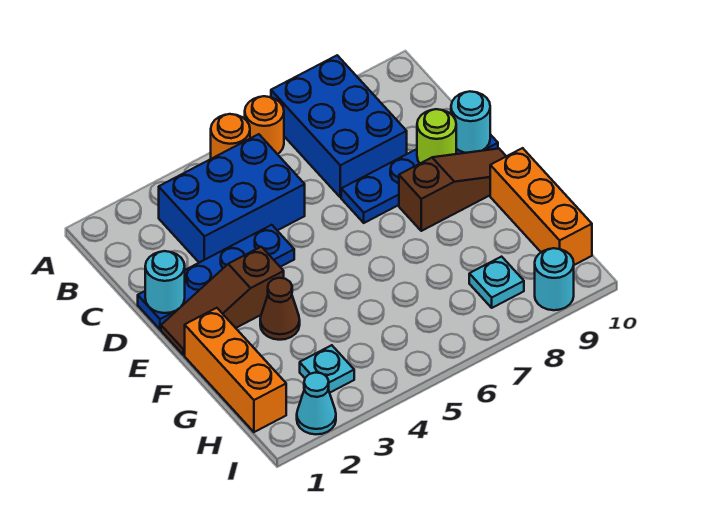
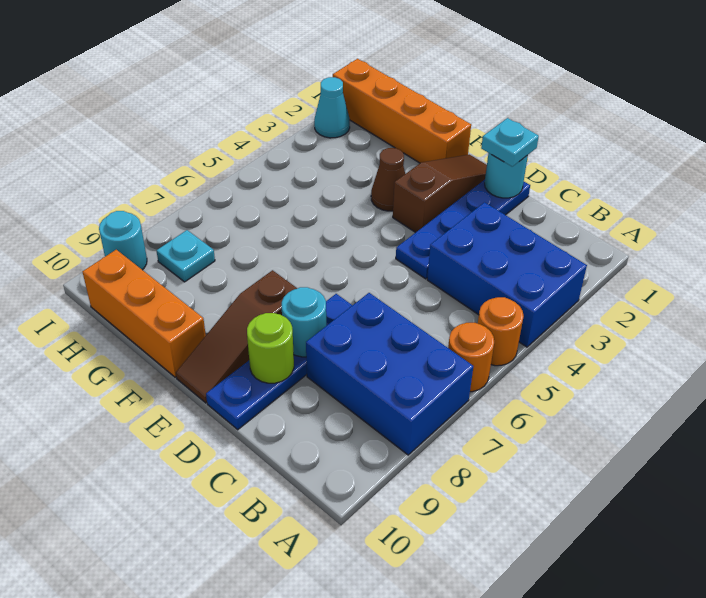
blue brick B3:C5 level 1 -> blue brick A3:C4 level 1
cyan round brick D10 level 2 -> cyan round brick D8 level 2
orange brick F1:H1 level 1 -> orange brick F1:I1 level 1
cyan plate H3 level 1 -> cyan plate D1 level 3

